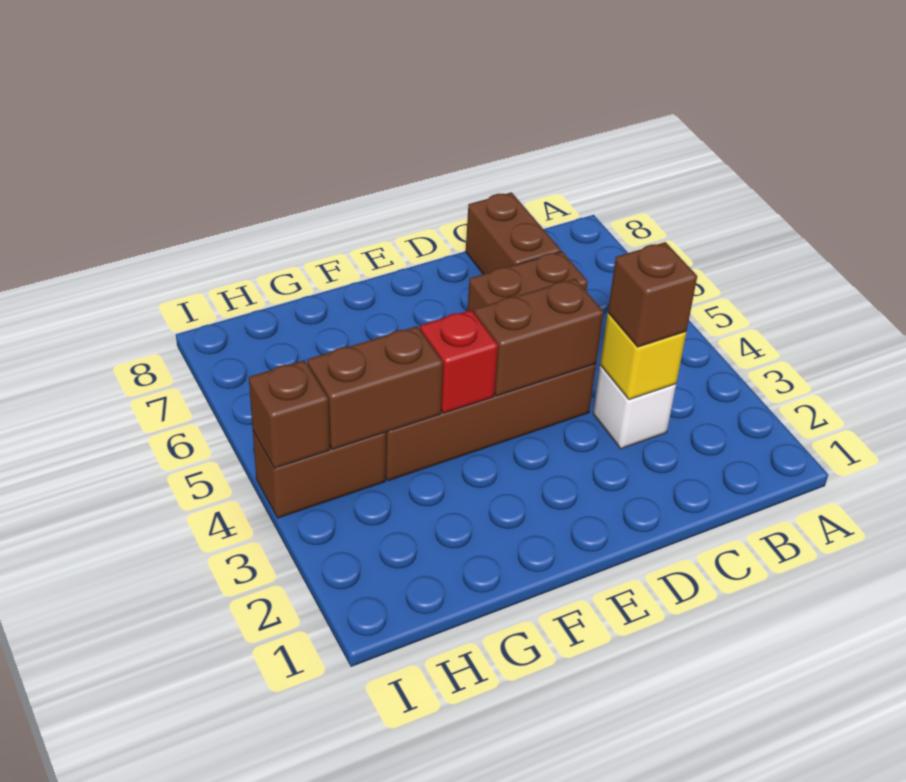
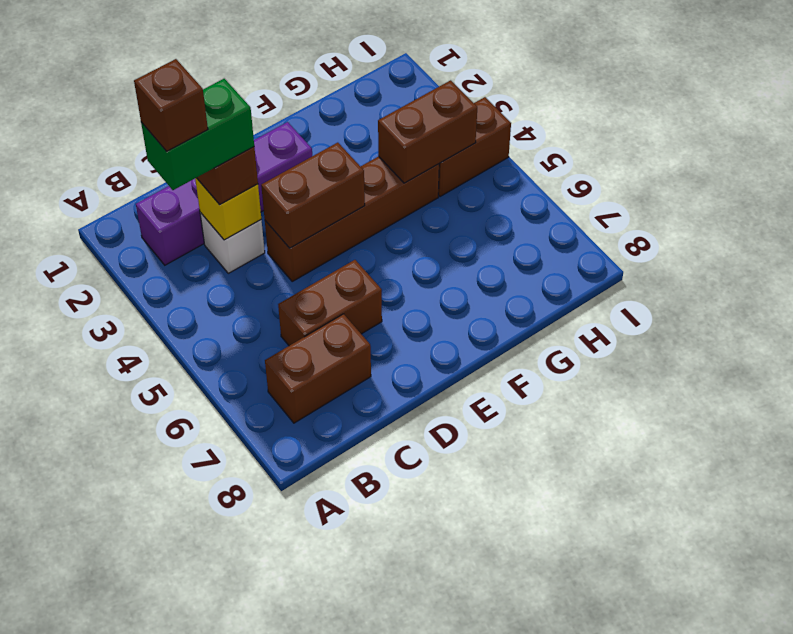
none -> purple brick B2:E2 level 1
none -> green brick B3:C3 level 4
brown brick C7:C8 level 1 -> brown brick B7:C7 level 1
red brick F4 level 2 -> none
brown brick I4 level 2 -> brown brick B3 level 5

